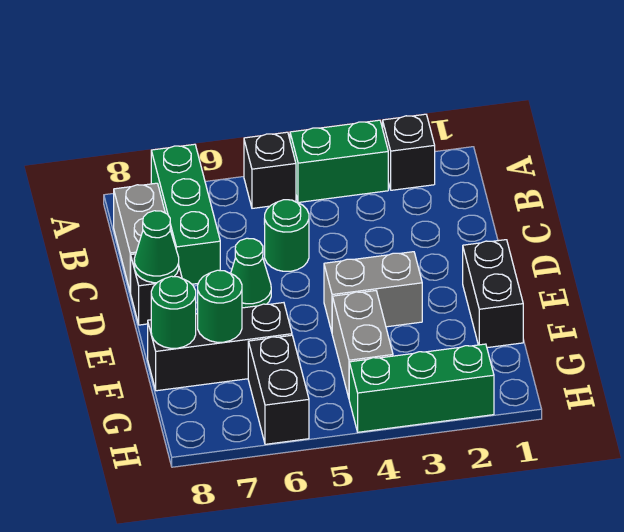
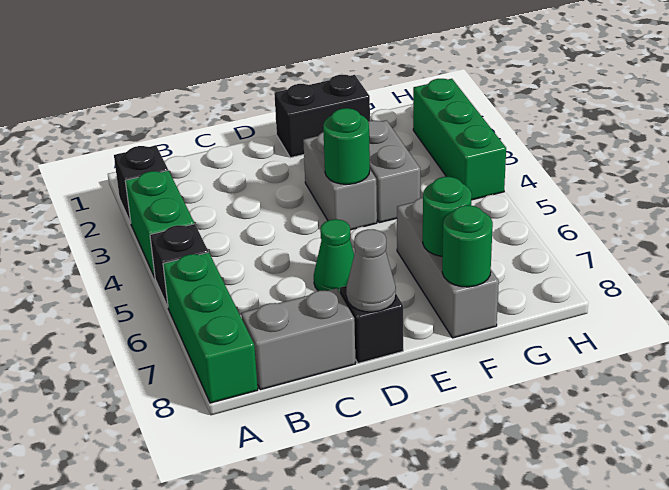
green brick A7:C7 level 1 -> green brick A6:A8 level 1
green round brick C5 level 1 -> green round brick E4 level 2
green cone D8 level 2 -> grey cone D8 level 2
grey brick F4:G4 level 1 -> grey brick F3:F4 level 1
black brick F6:F8 level 1 -> grey brick F6:F8 level 1
black brick G6:H6 level 1 -> none

